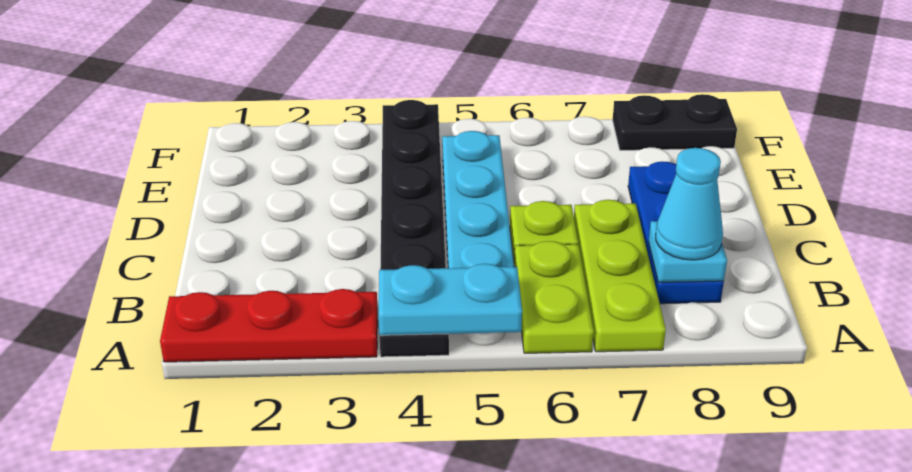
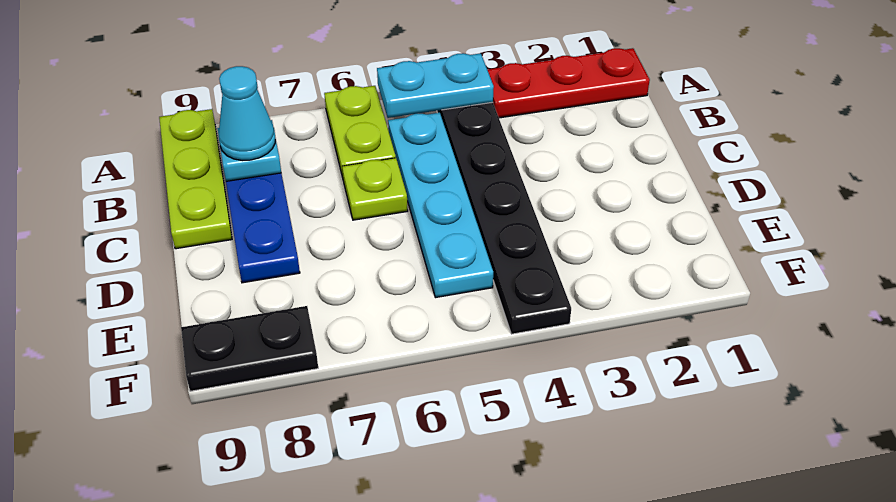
lime plate A7:C7 level 1 -> lime plate A9:C9 level 1

